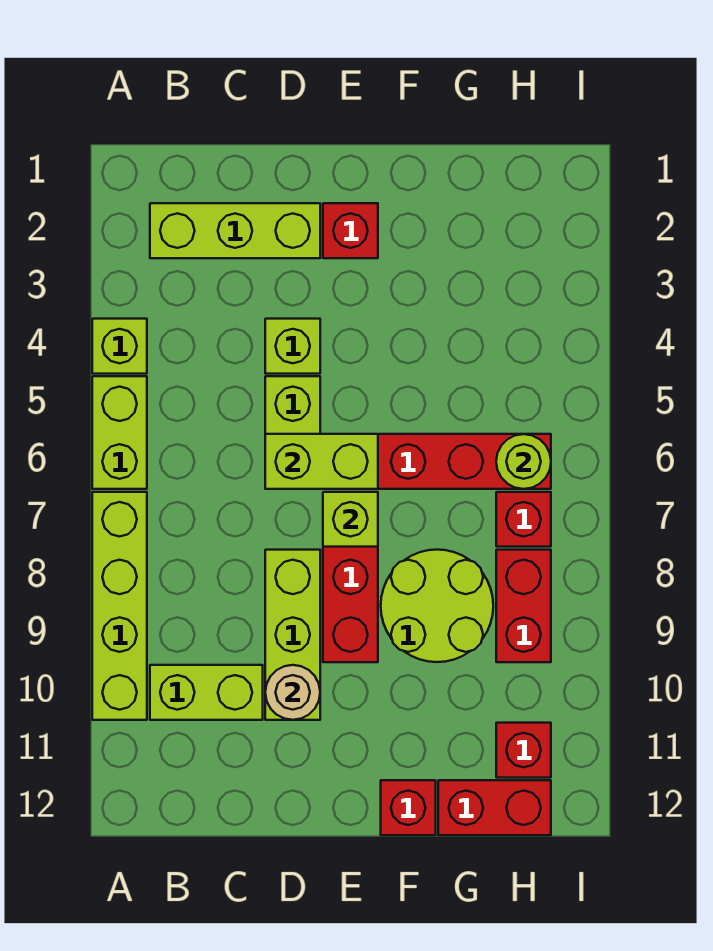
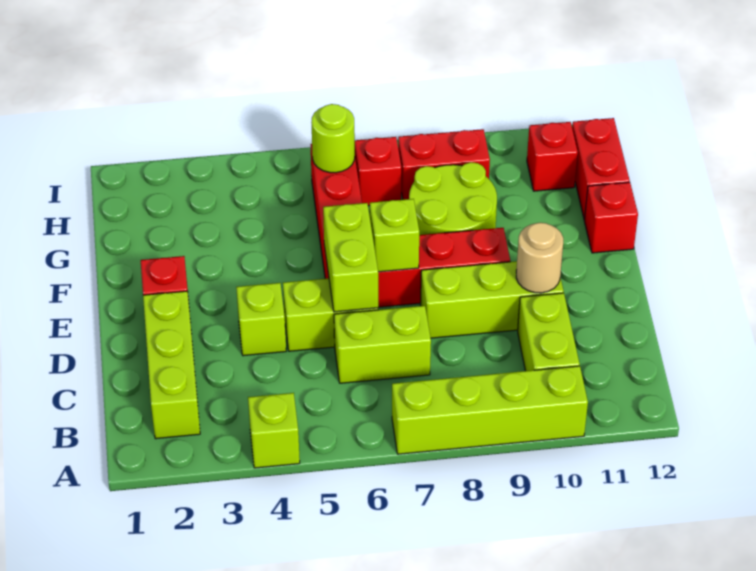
lime brick A5:A6 level 1 -> lime brick C6:C7 level 1

